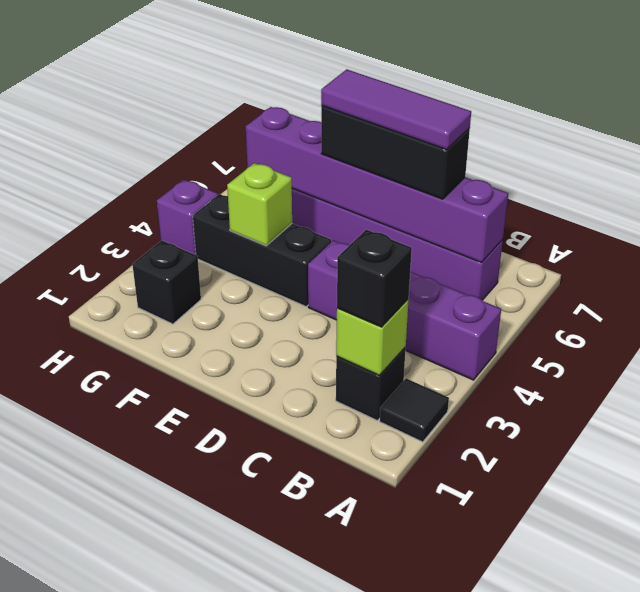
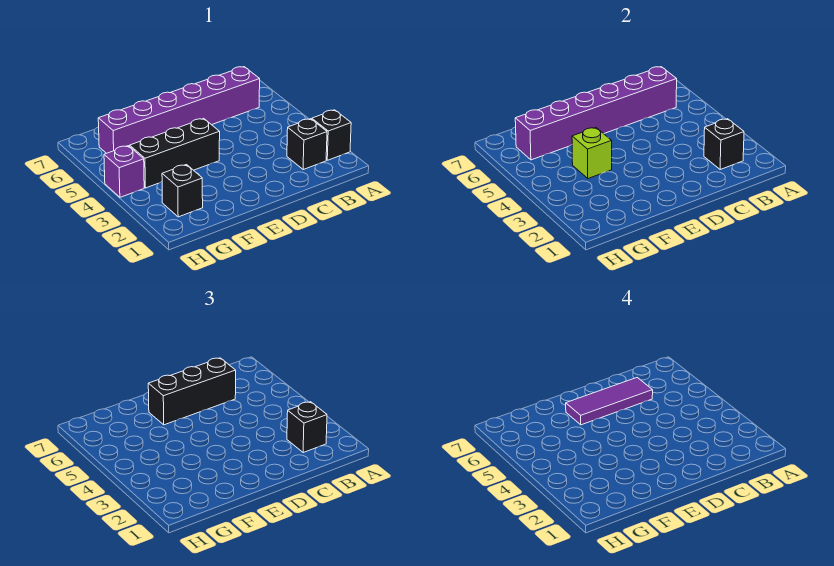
black tile A2 level 1 -> black brick A2 level 1
purple brick A4:D4 level 1 -> none
lime brick B2 level 2 -> black brick B2 level 2

